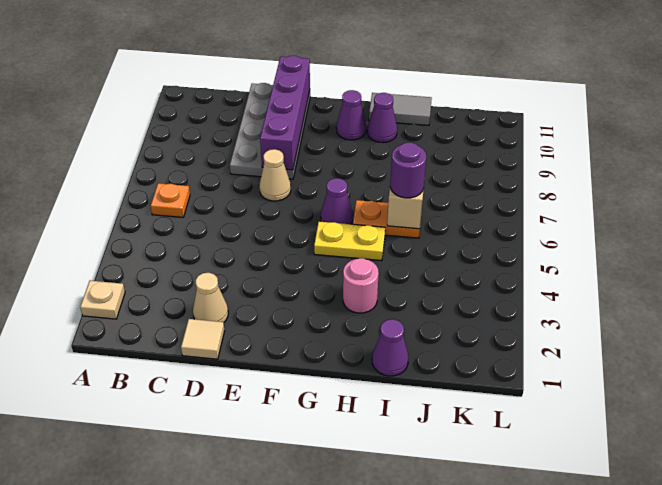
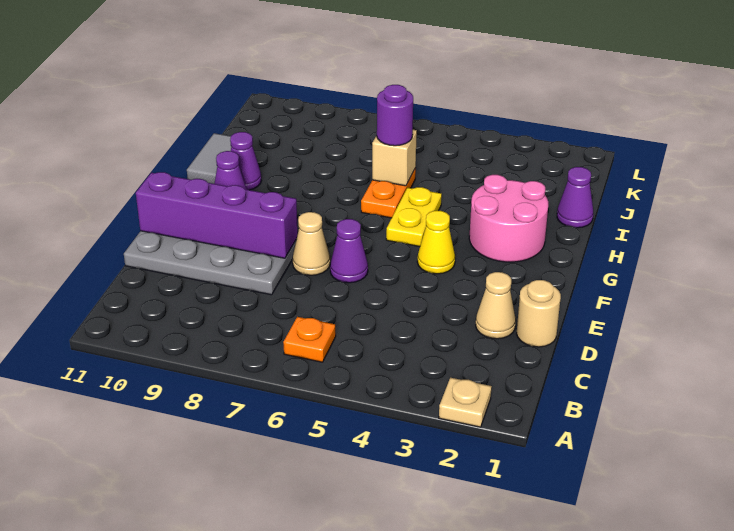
tan tile D1 level 1 -> tan round brick D1 level 1
none -> yellow cone F4 level 1
purple cone G6 level 1 -> purple cone E6 level 1
pink round brick H3 level 1 -> pink round brick G2:H3 level 1

